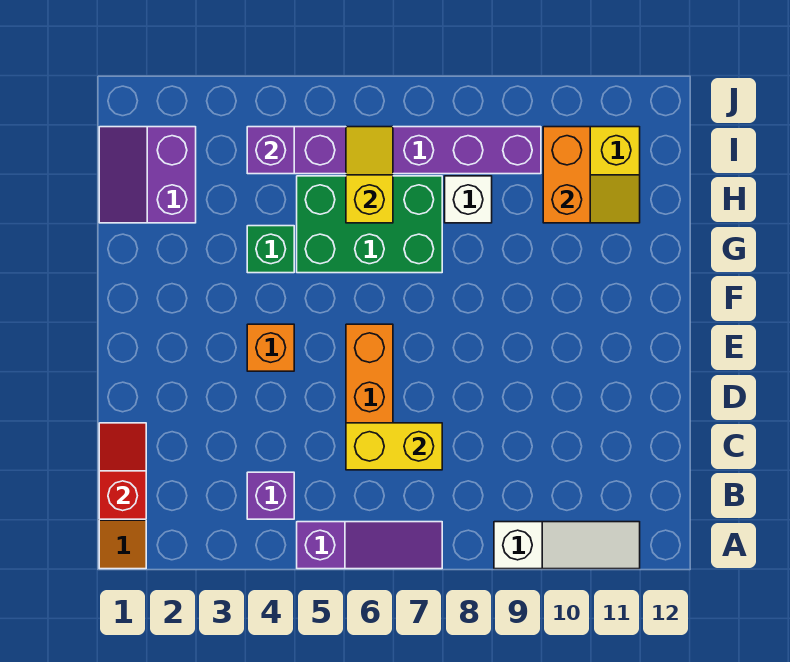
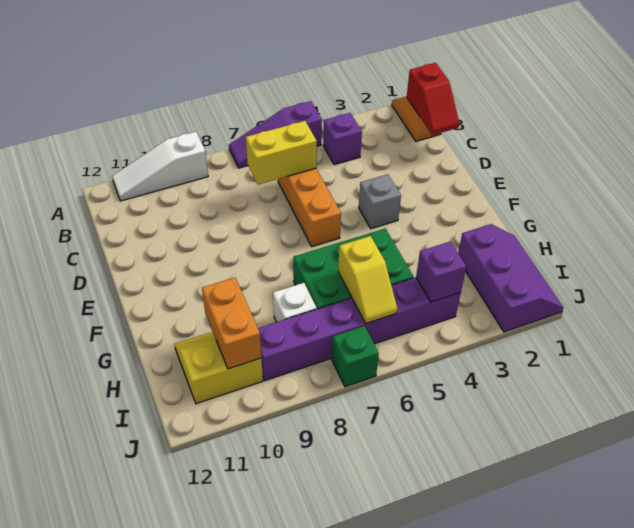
orange brick E4 level 1 -> grey brick E4 level 1
green brick G4 level 1 -> green brick J7 level 1
purple slope H1:I2 level 1 top 2 -> purple slope H1:J2 level 1 top 2

